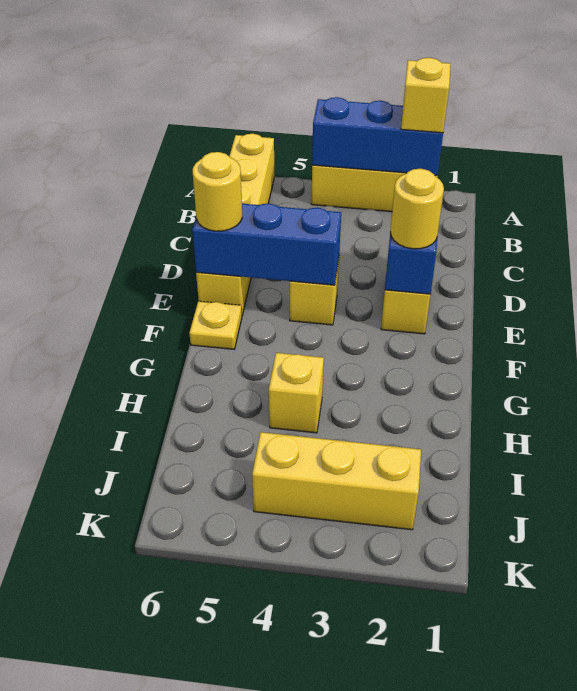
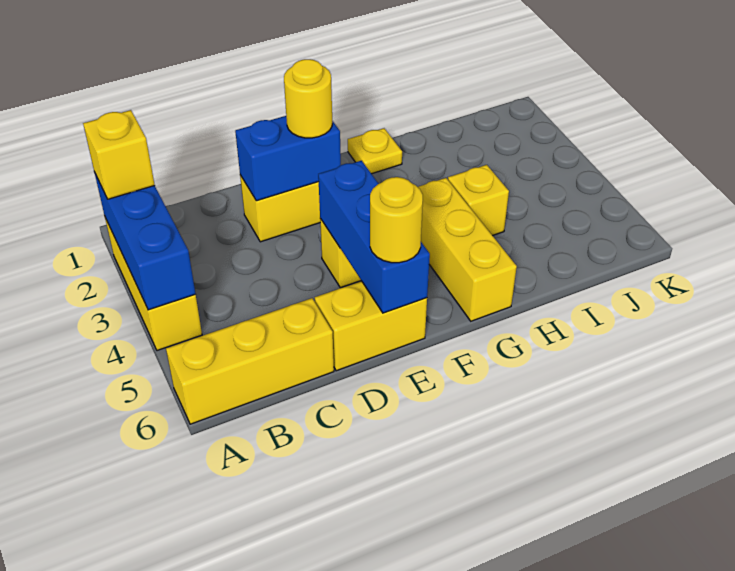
yellow plate F6 level 1 -> yellow plate G1 level 1
yellow brick J2:J4 level 1 -> yellow brick G4:G6 level 1

